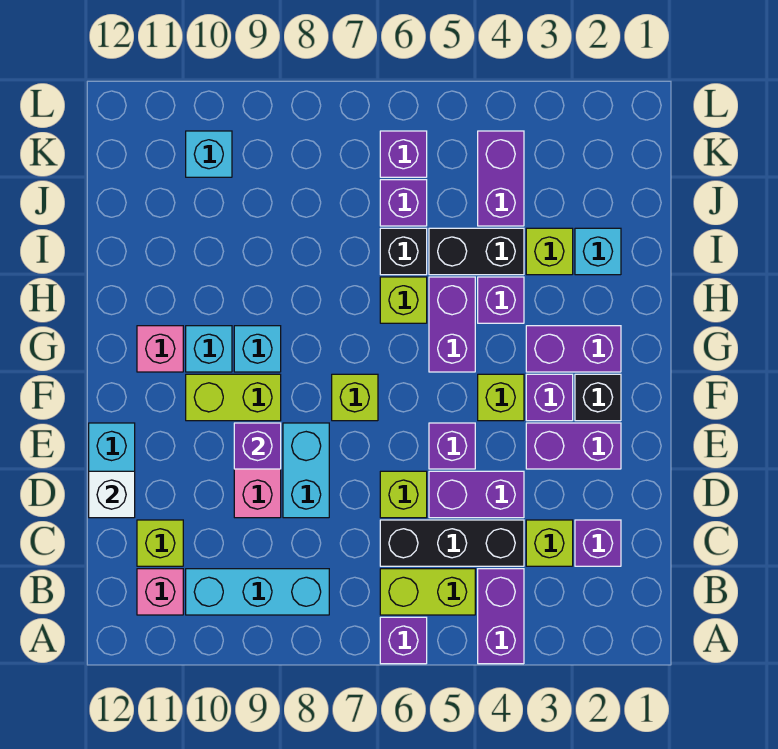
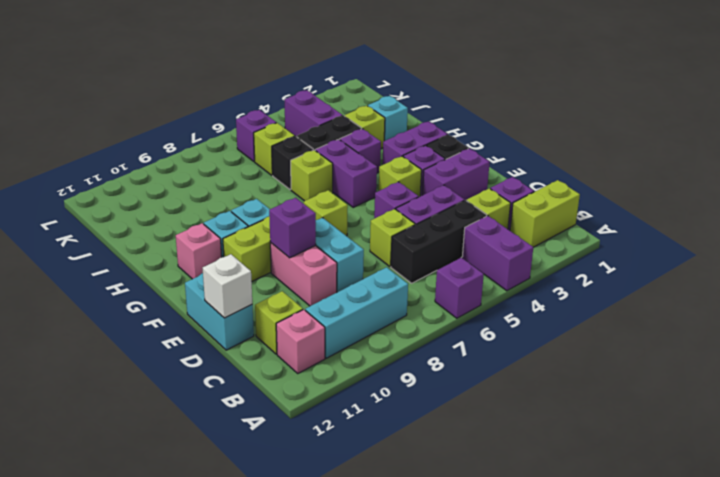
lime brick B5:B6 level 1 -> lime brick B1:B2 level 1
purple brick J6 level 1 -> lime brick J6 level 1
cyan brick K10 level 1 -> none

